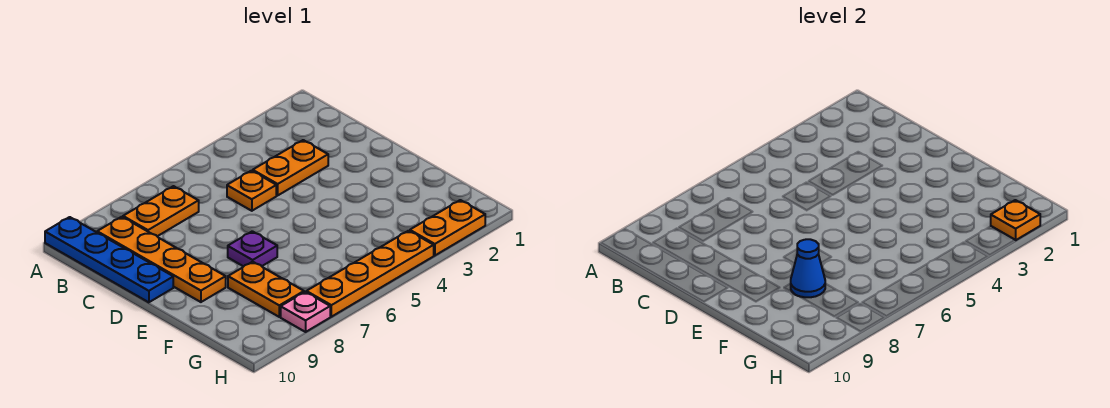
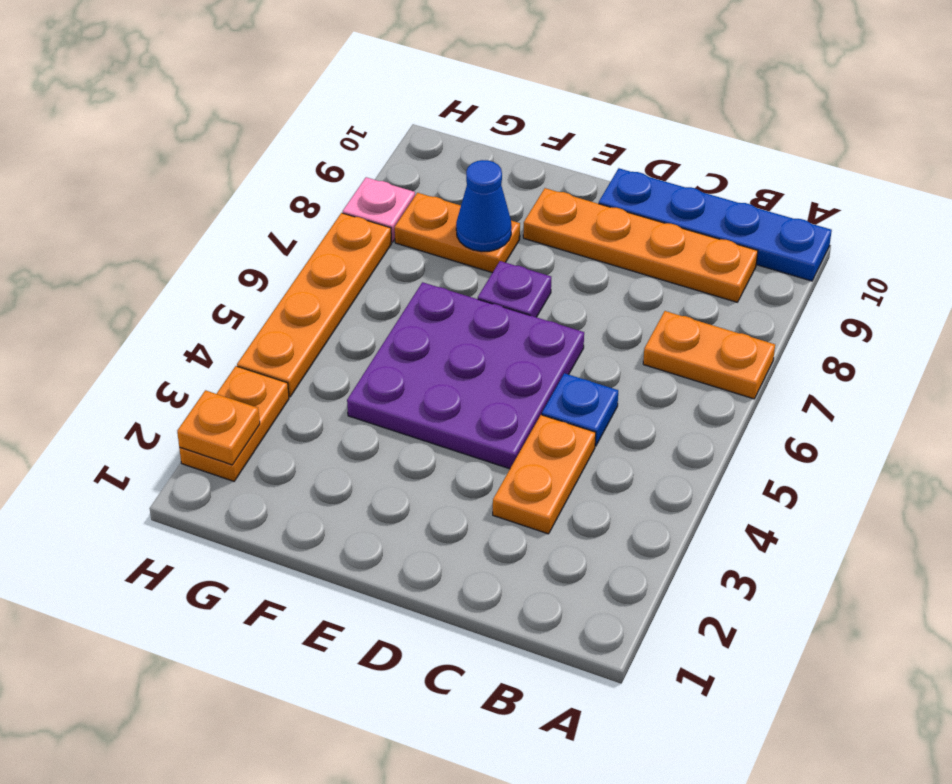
orange plate B7:B8 level 1 -> orange plate A7:B7 level 1
orange plate C5 level 1 -> blue plate C5 level 1
none -> purple plate D4:F6 level 1

